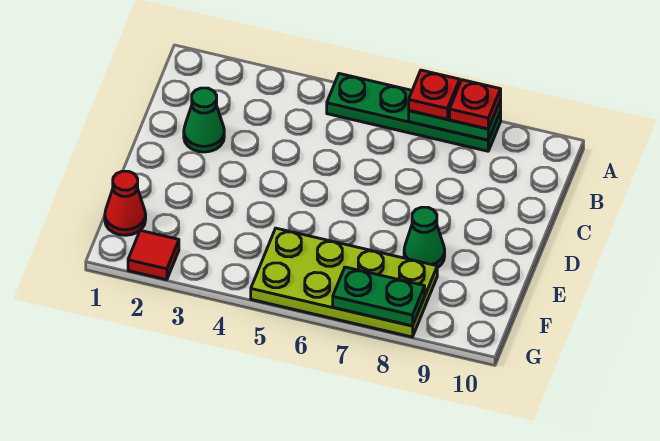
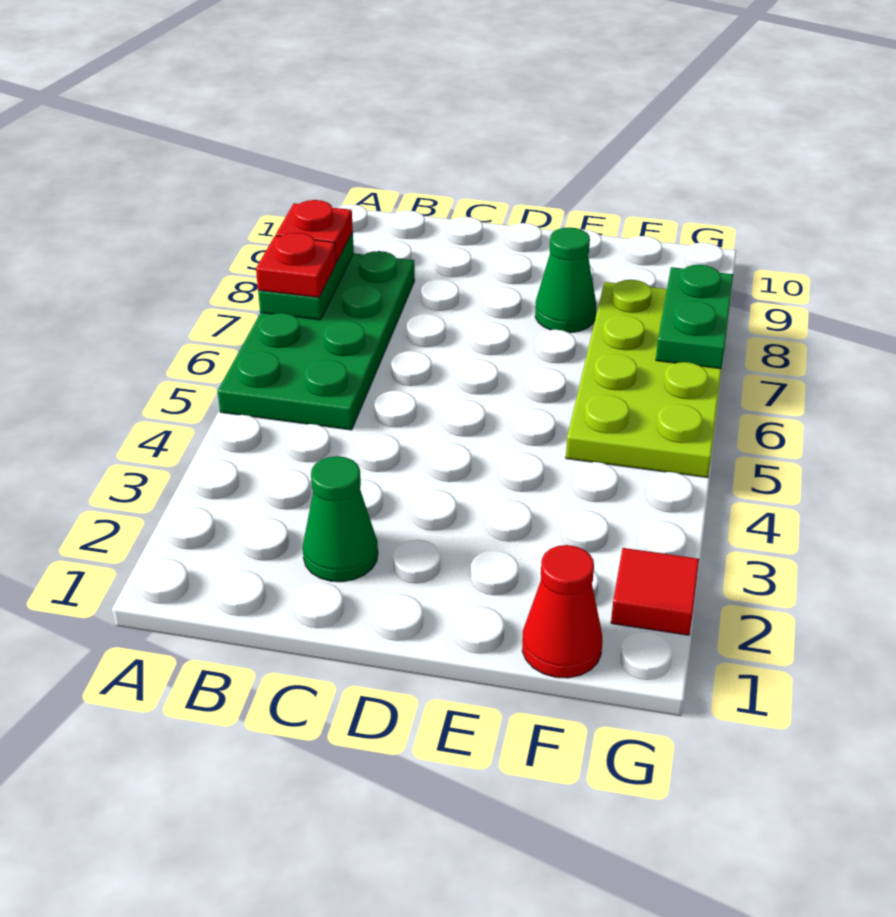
green plate A5:A8 level 1 -> green plate A5:B8 level 1

